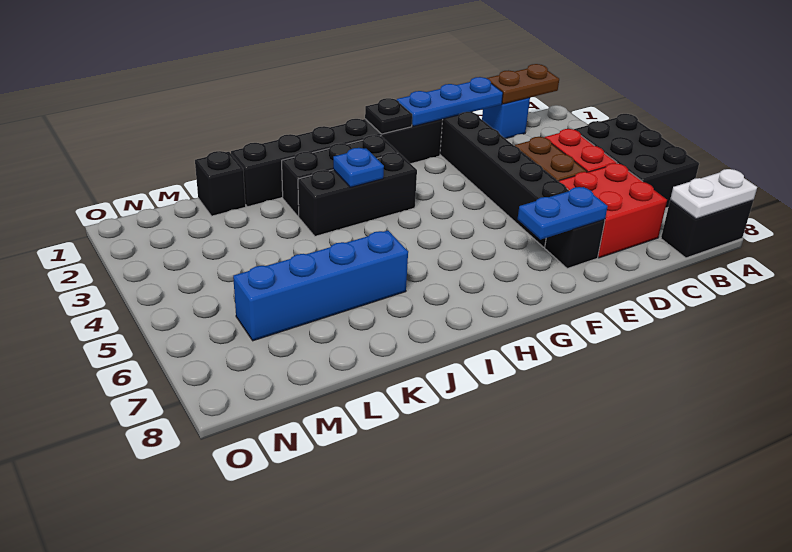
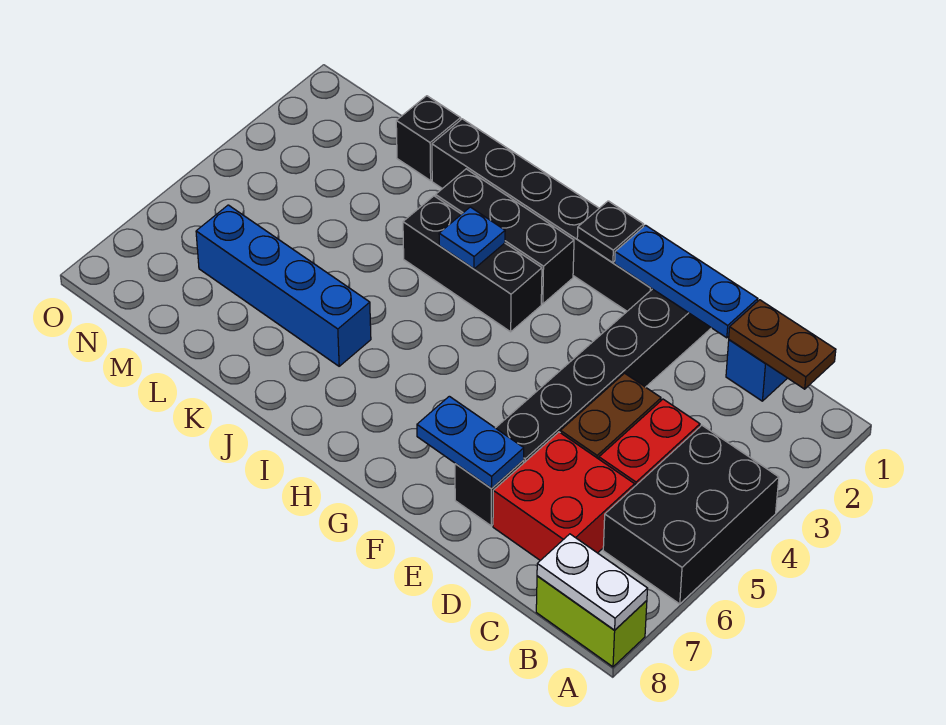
black brick A8:B8 level 1 -> lime brick A8:B8 level 1

